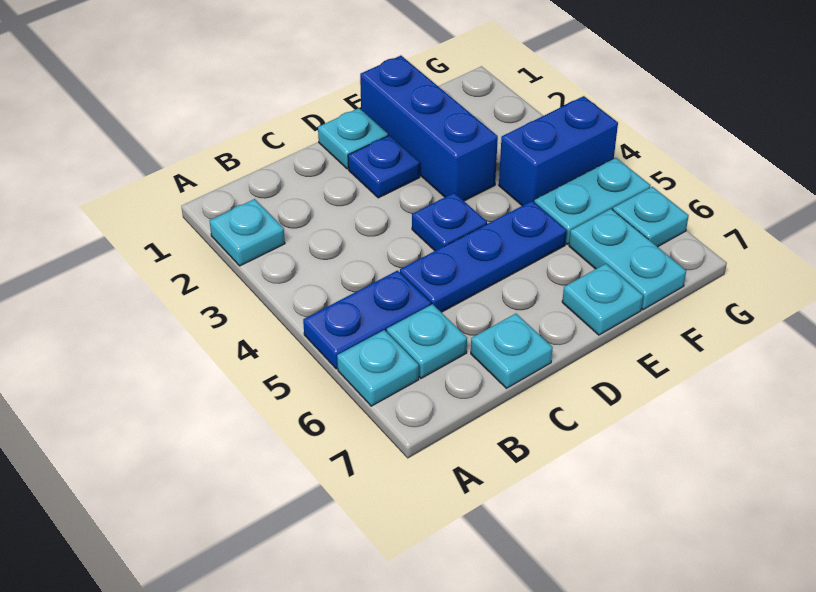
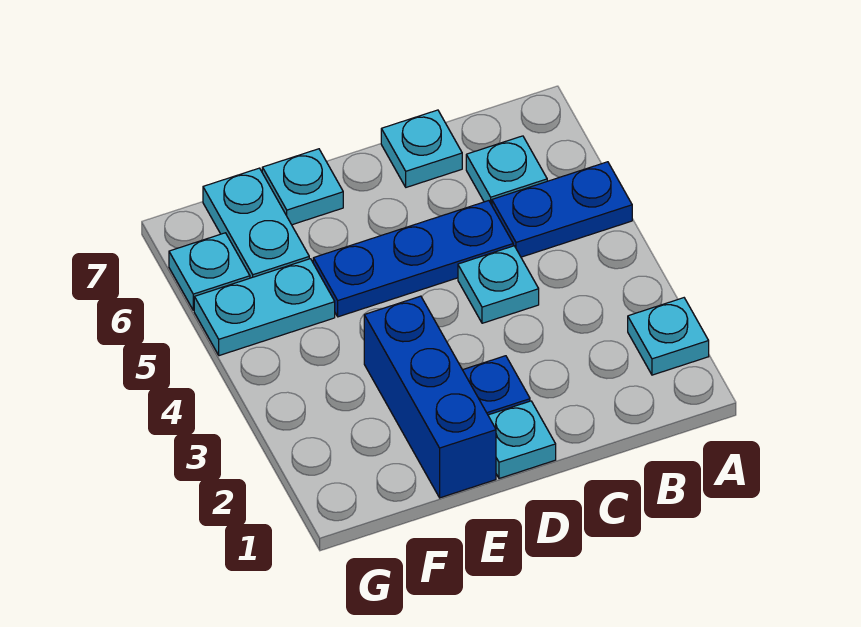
cyan plate A6 level 1 -> cyan plate C4 level 1
blue plate D4 level 1 -> none
blue brick F4:G4 level 1 -> none

